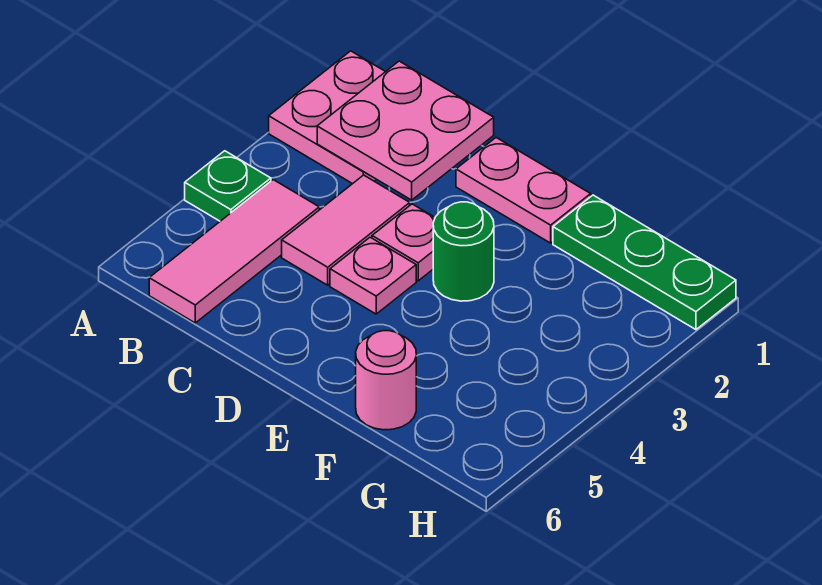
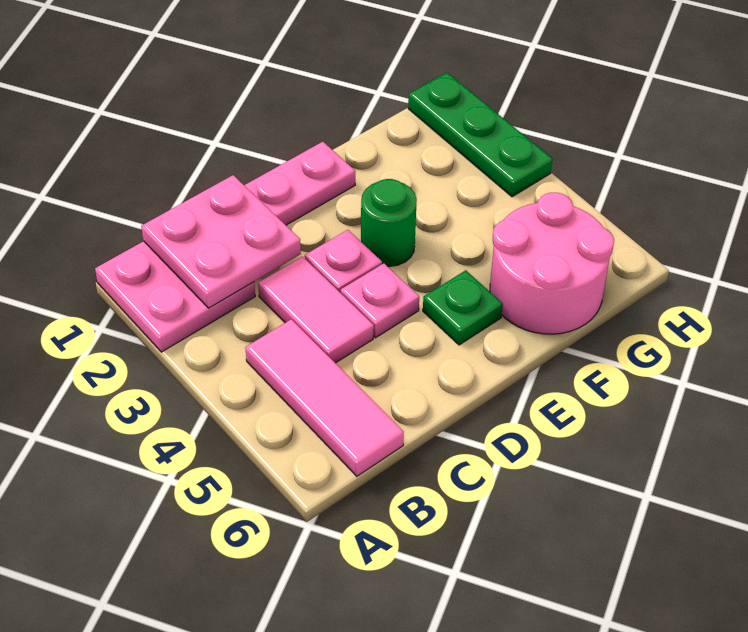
green plate A4 level 1 -> green plate E5 level 1
green plate F1:H1 level 1 -> green plate H1:H3 level 1
pink round brick F6 level 1 -> pink round brick F5:G6 level 1

